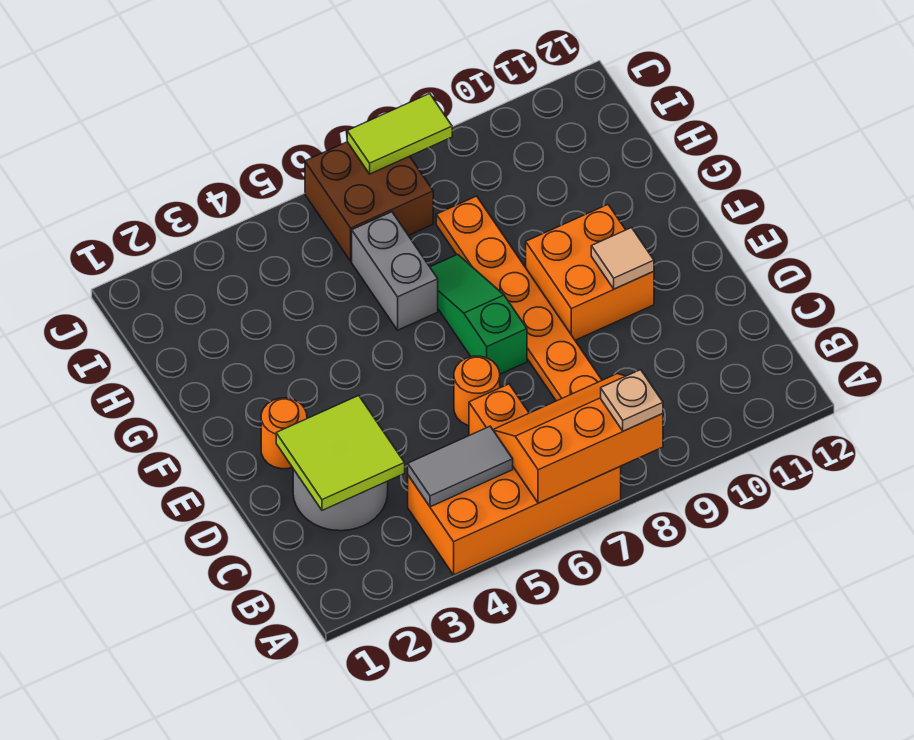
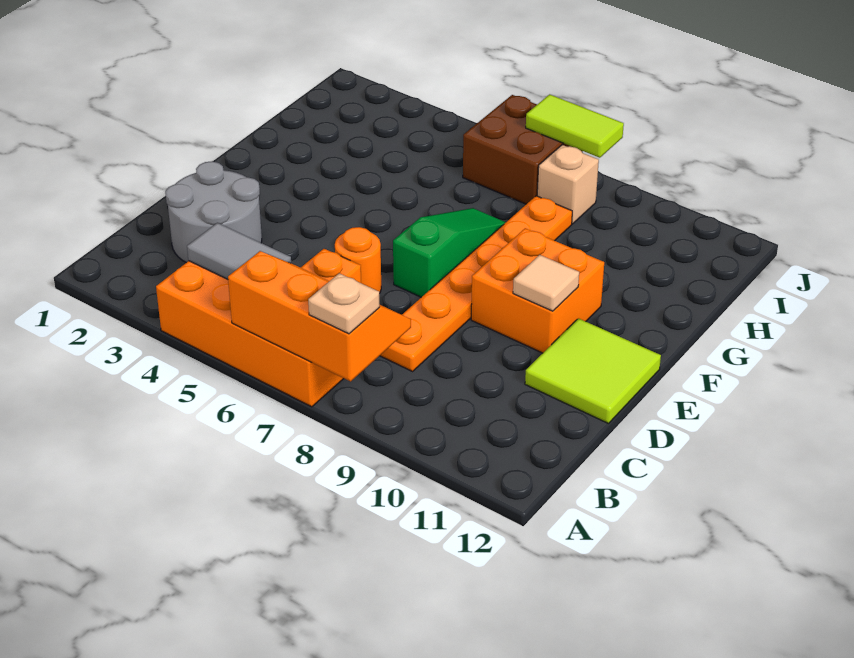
lime tile C2:D3 level 2 -> lime tile D11:E12 level 1
orange round brick E2 level 1 -> none
grey brick G6:H6 level 1 -> none
none -> tan brick I8 level 1

